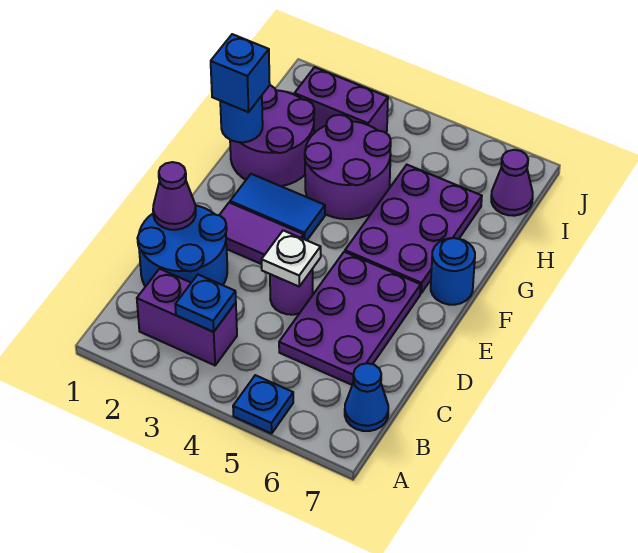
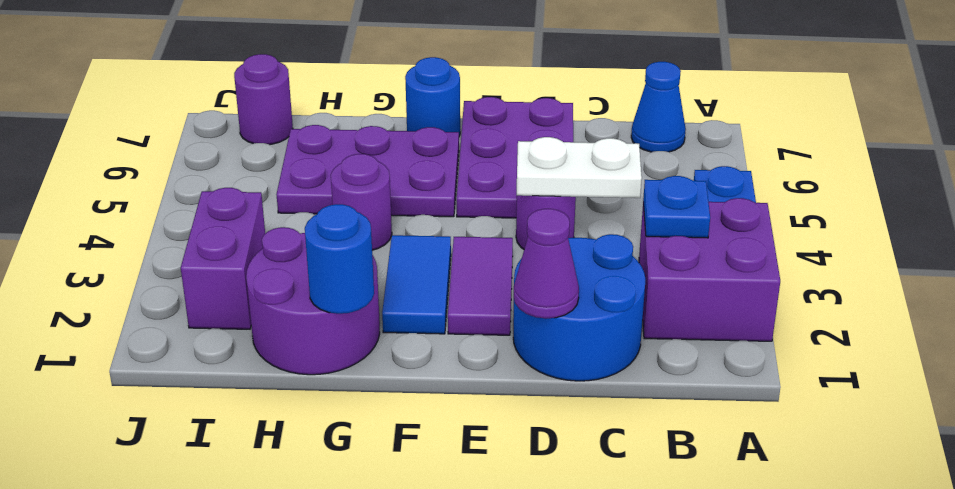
purple brick B2:B3 level 1 -> purple brick A2:B3 level 1
purple plate C5:E6 level 1 -> purple plate D5:E7 level 1
white plate D4 level 2 -> white plate C4:D4 level 2
blue brick G1 level 3 -> none
purple round brick G3:H4 level 1 -> purple round brick G4 level 1
purple cone I7 level 1 -> purple round brick I7 level 1

